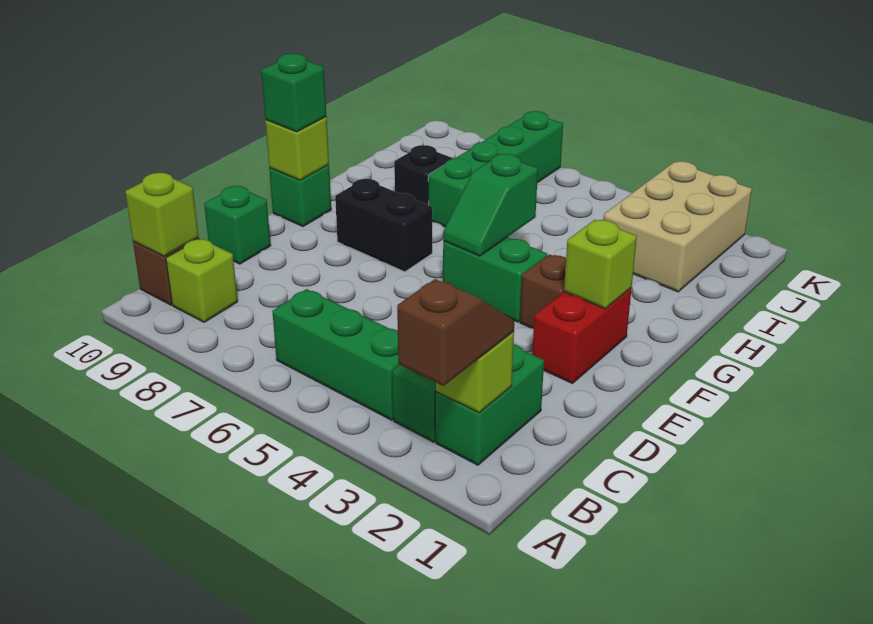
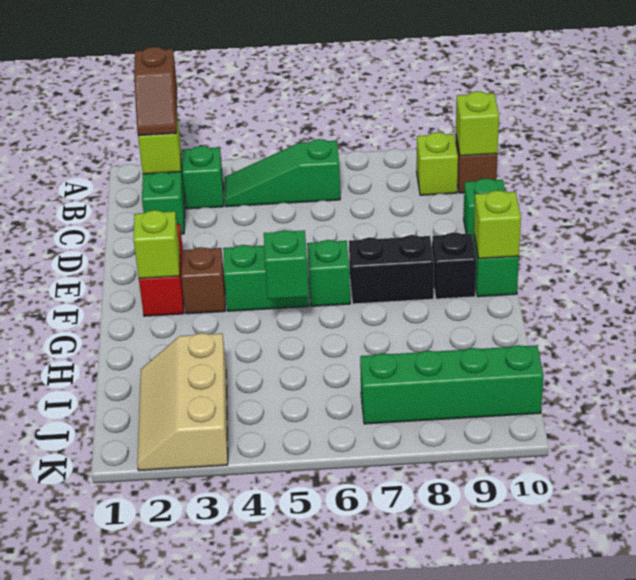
green brick B4:B6 level 1 -> green slope B4:B6 level 1 top 6
green brick F10 level 3 -> green brick F6 level 1
green brick H7:K7 level 1 -> green brick J7:J10 level 1
black brick H8 level 1 -> black brick F9 level 1
tan brick I2:K3 level 1 -> tan slope I2:K3 level 1 top 3

